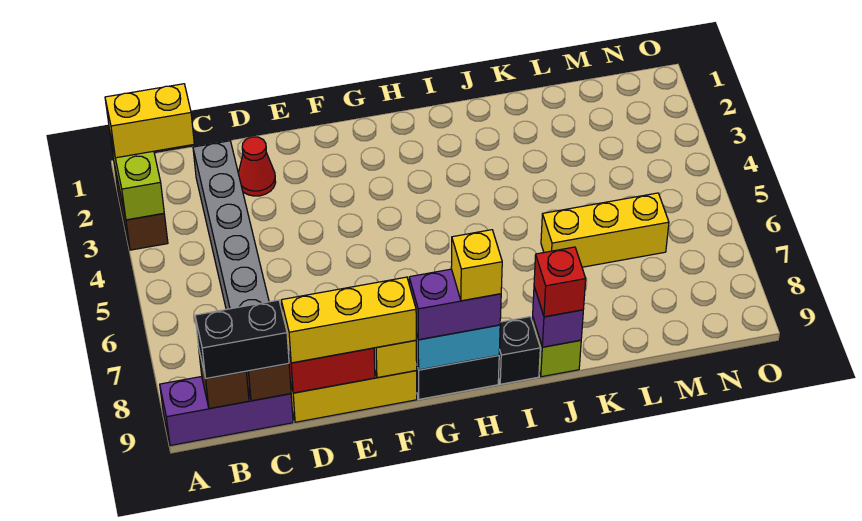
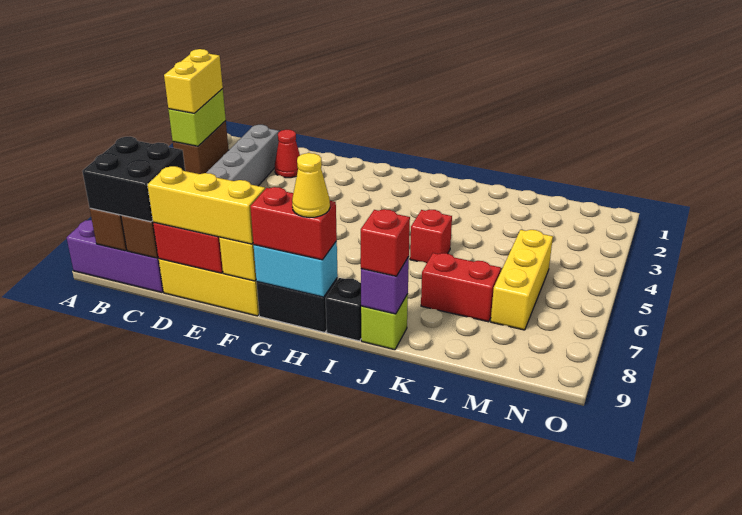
yellow brick A2:B2 level 3 -> yellow brick A2:A3 level 3
black brick B9:C9 level 3 -> black brick B8:C9 level 3
purple brick G9:H9 level 3 -> red brick G9:H9 level 3
yellow brick H9 level 4 -> yellow cone H9 level 4
none -> red brick J5 level 1
yellow brick K6:M6 level 1 -> yellow brick M5:M7 level 1
none -> red brick K7:L7 level 1

